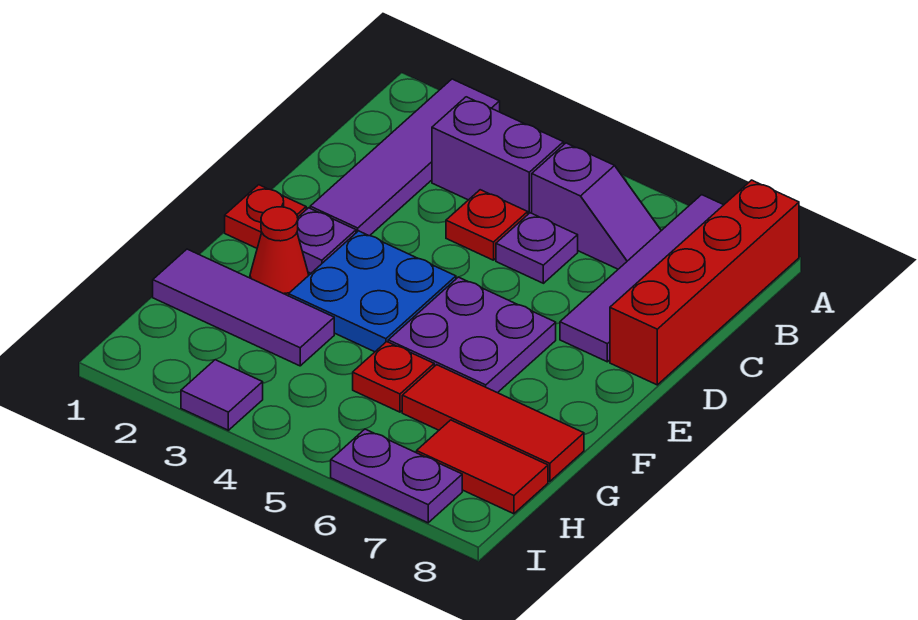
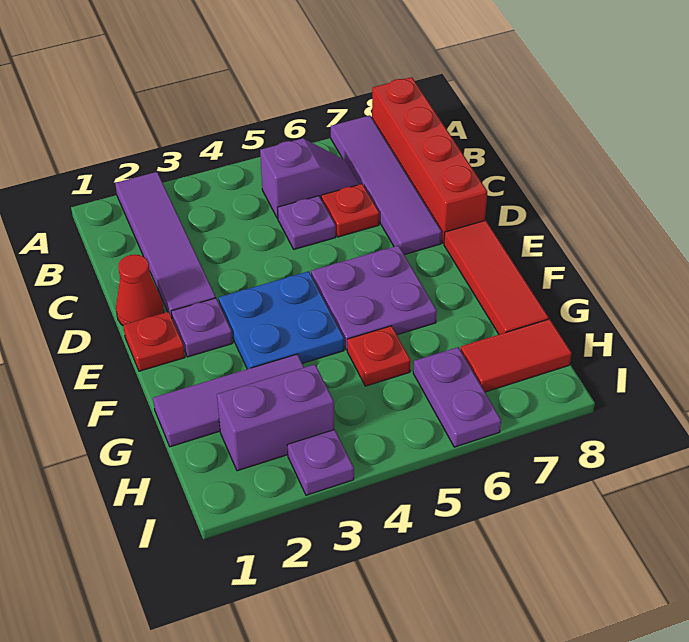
purple brick B3:B4 level 1 -> purple brick H2:H3 level 1
red plate C4 level 1 -> red plate C6 level 1
red cone F2 level 1 -> red cone D1 level 1
red tile G6:G8 level 1 -> red tile E8:G8 level 1
purple tile I3 level 1 -> purple plate I3 level 1
purple plate I6:I7 level 1 -> purple plate H6:I6 level 1

